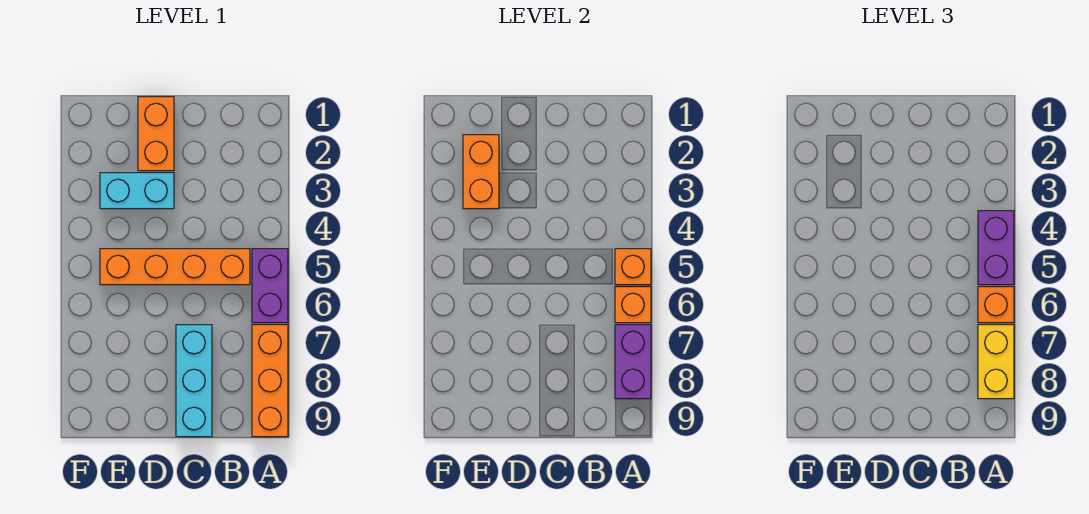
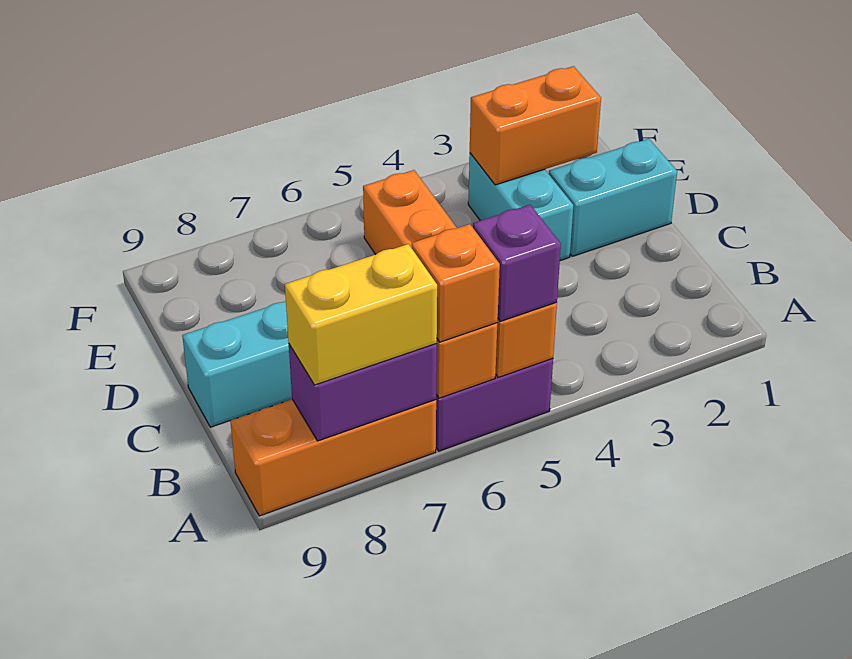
purple brick A4:A5 level 3 -> purple brick A5 level 3
orange brick D1:D2 level 1 -> cyan brick D1:D2 level 1

